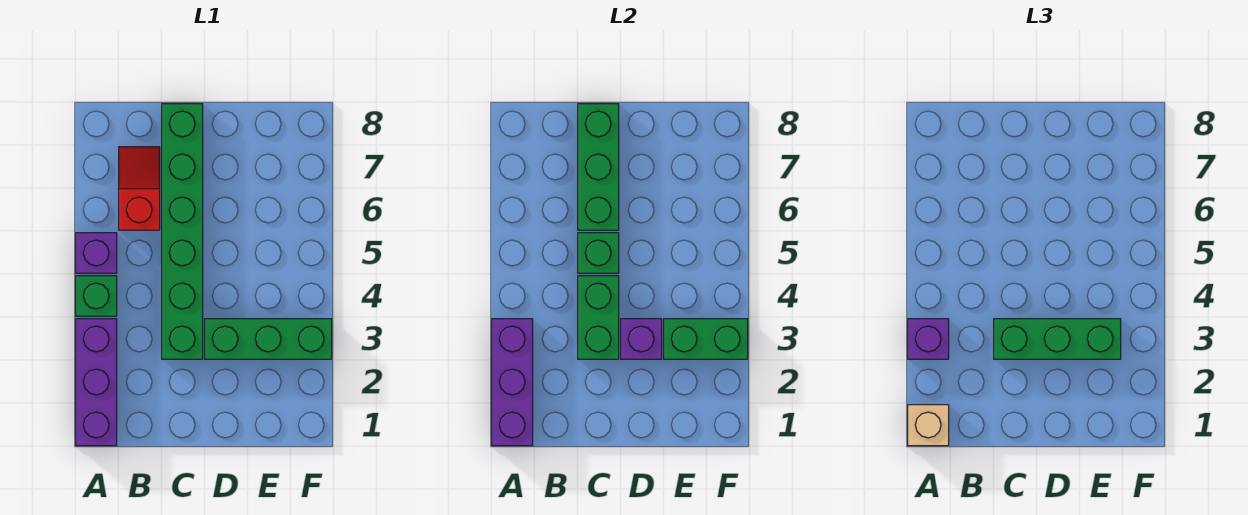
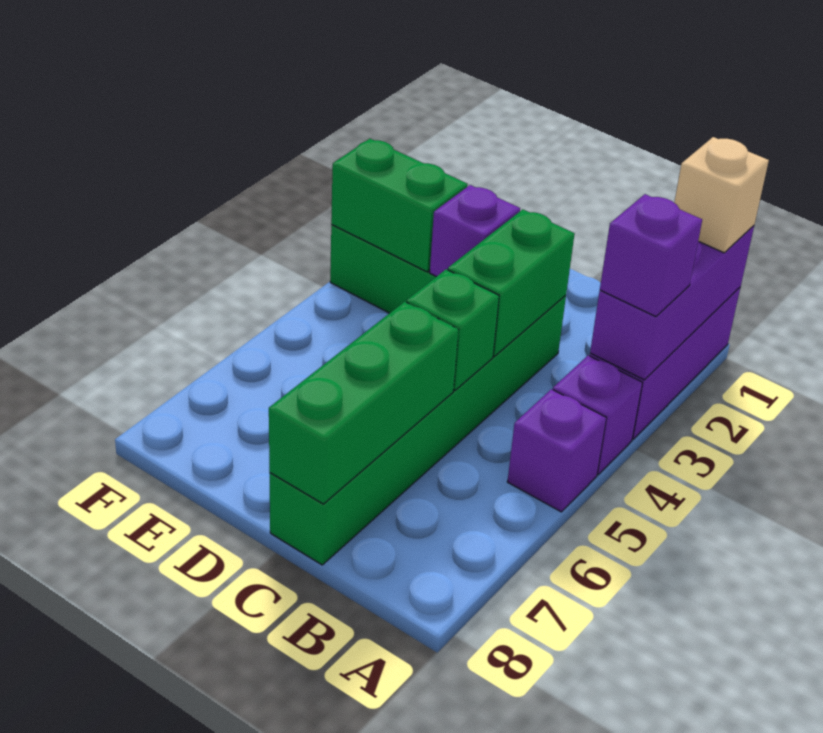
green brick A4 level 1 -> purple brick A4 level 1
red slope B6:B7 level 1 top 6 -> none
green brick C3:E3 level 3 -> none

